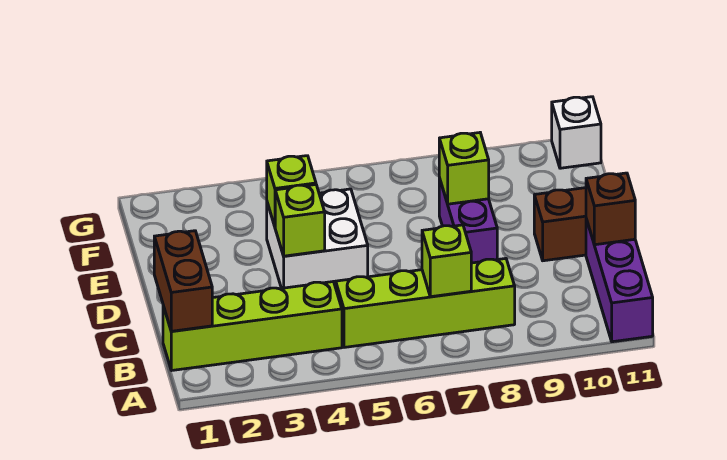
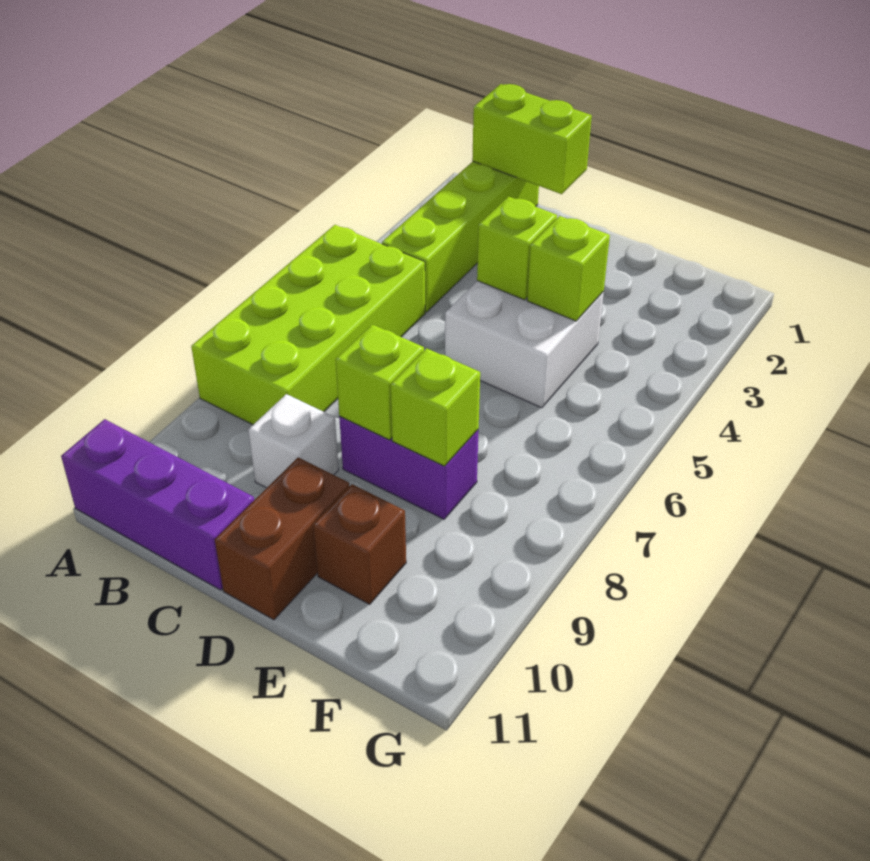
brown brick B1:C1 level 2 -> lime brick B1:C1 level 2
lime brick B5:B8 level 1 -> lime brick A5:B8 level 1
lime brick B7 level 2 -> lime brick D8 level 2
brown brick C11 level 2 -> brown brick E10 level 1
white brick G11 level 1 -> white brick C9 level 1

